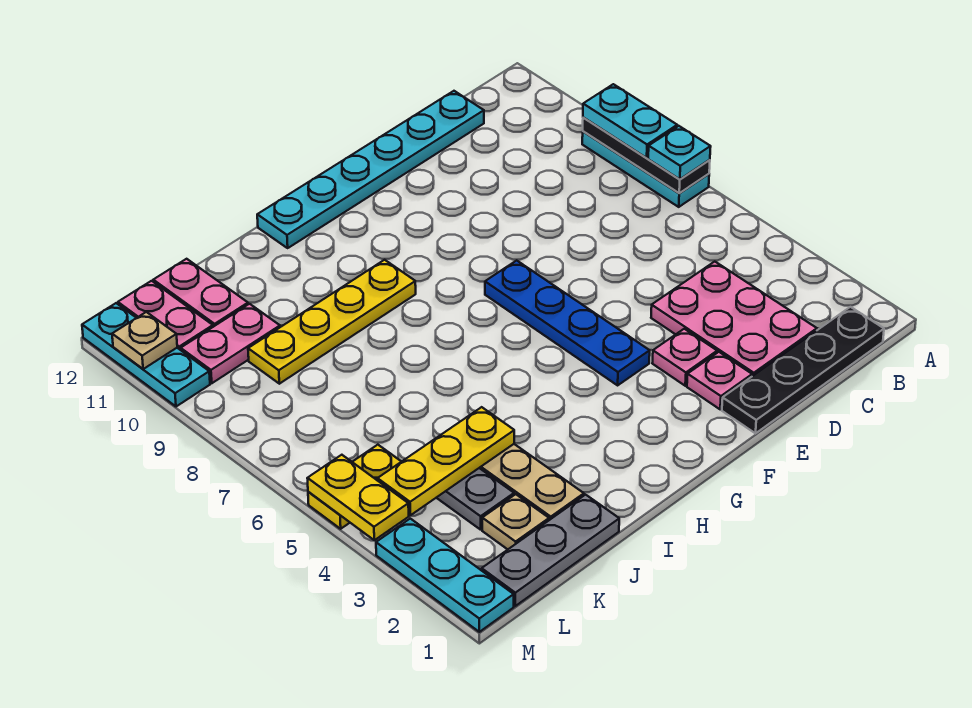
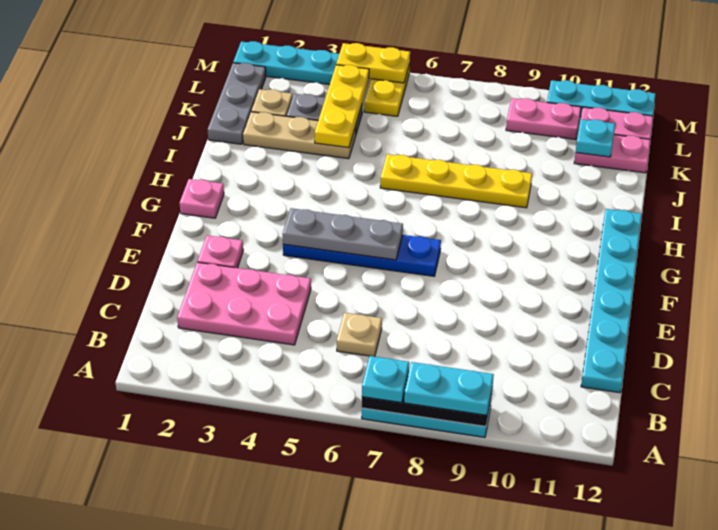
black plate B1:E1 level 1 -> none
pink plate E3 level 1 -> pink plate G1 level 1
none -> grey plate F4:F6 level 2
yellow plate H9:K9 level 1 -> yellow plate I6:I9 level 1
pink plate K10:L10 level 1 -> pink plate L9:L10 level 1
none -> cyan plate K11 level 2
tan plate M11 level 2 -> tan plate C6 level 1

